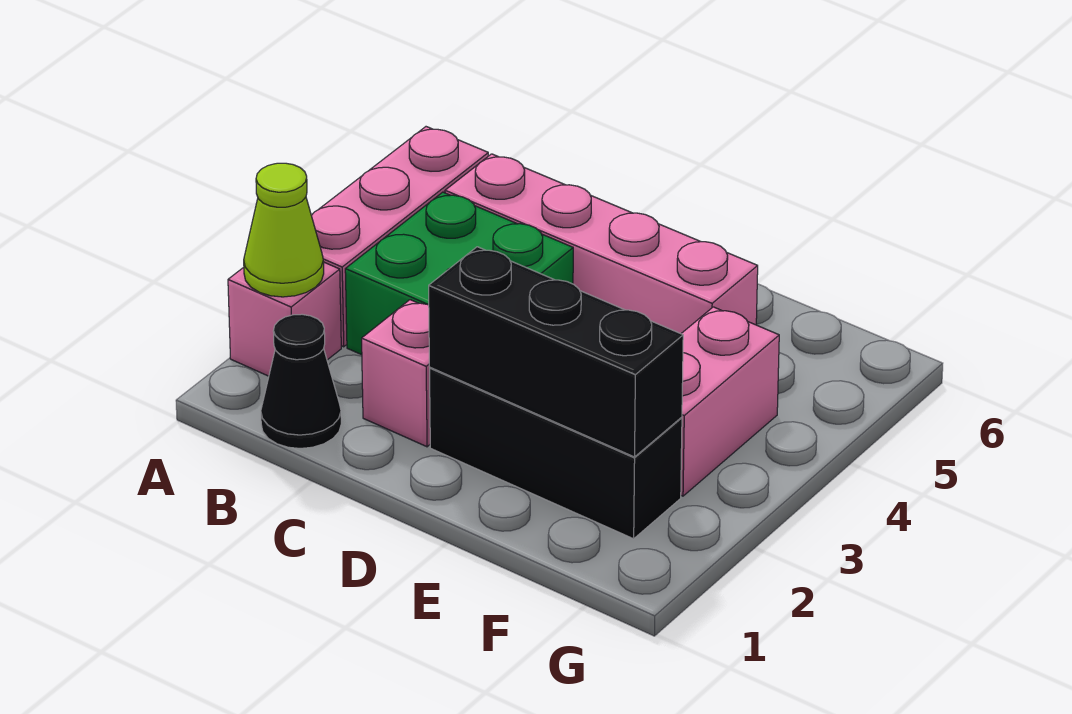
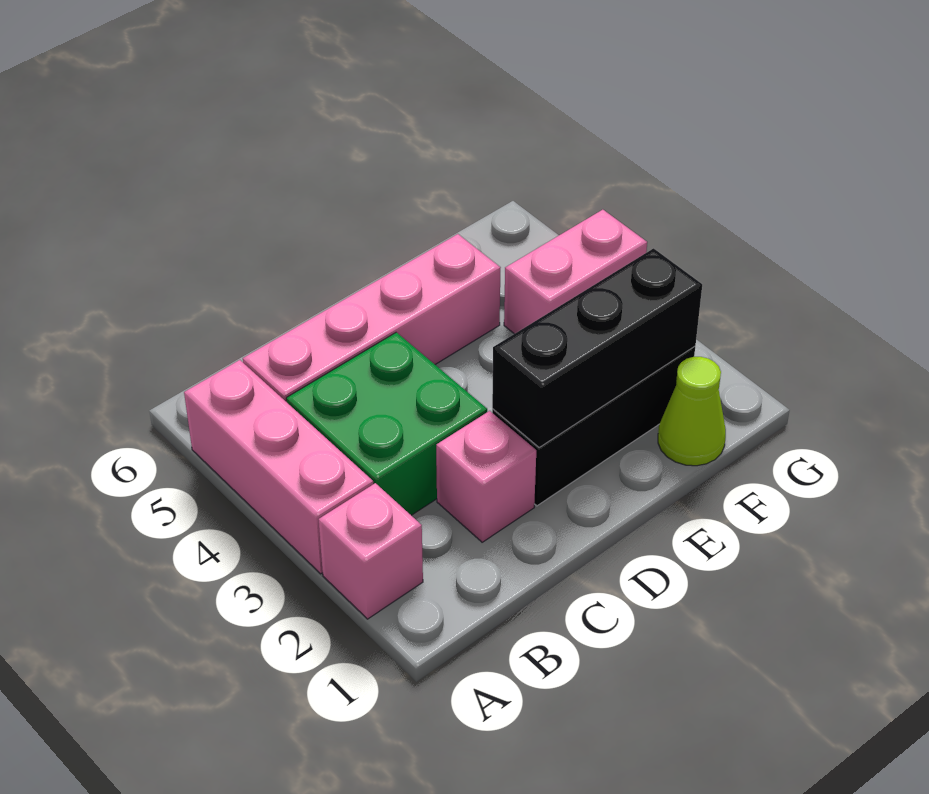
lime cone A2 level 2 -> lime cone F1 level 1
black cone B1 level 1 -> none
pink brick F3:F4 level 1 -> pink brick F4:G4 level 1

